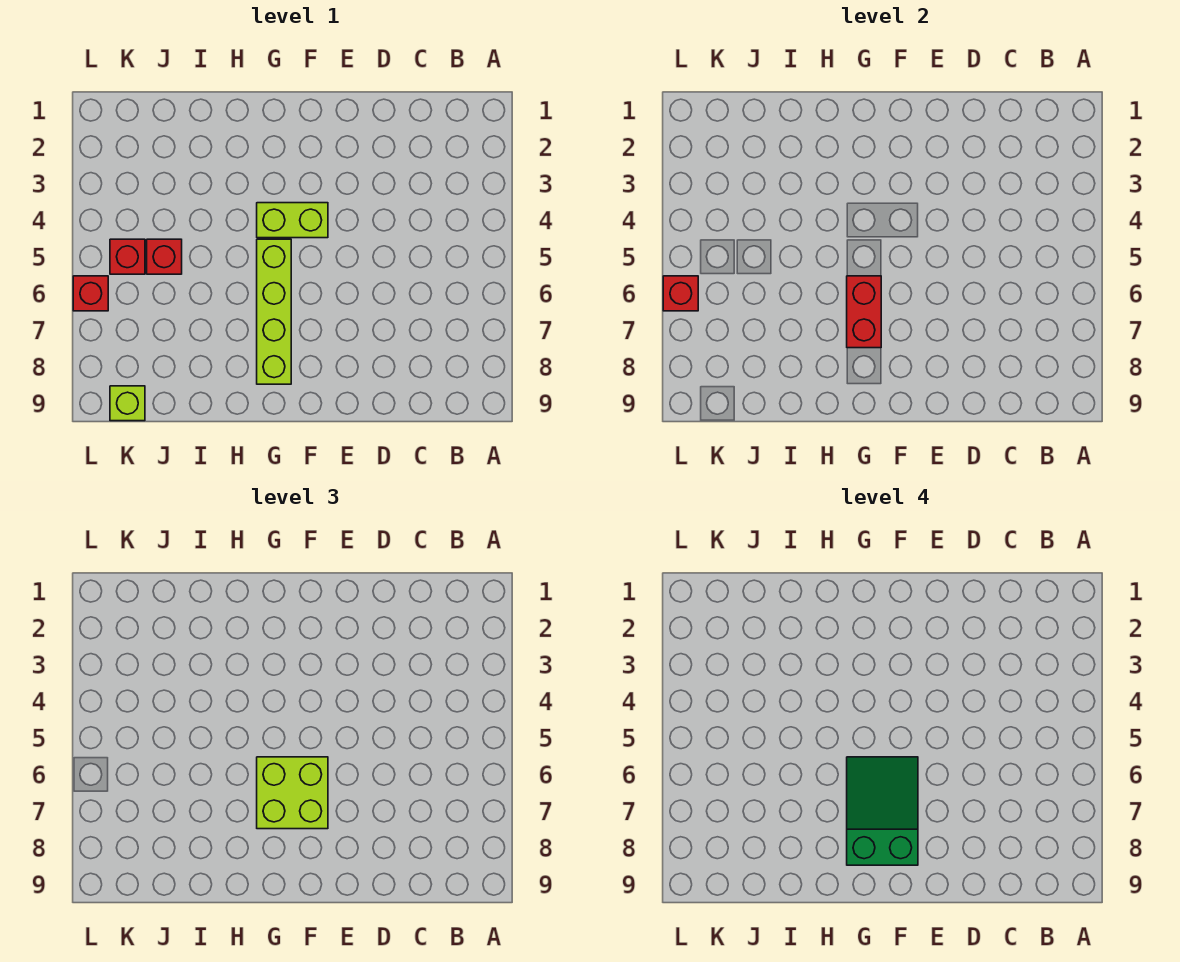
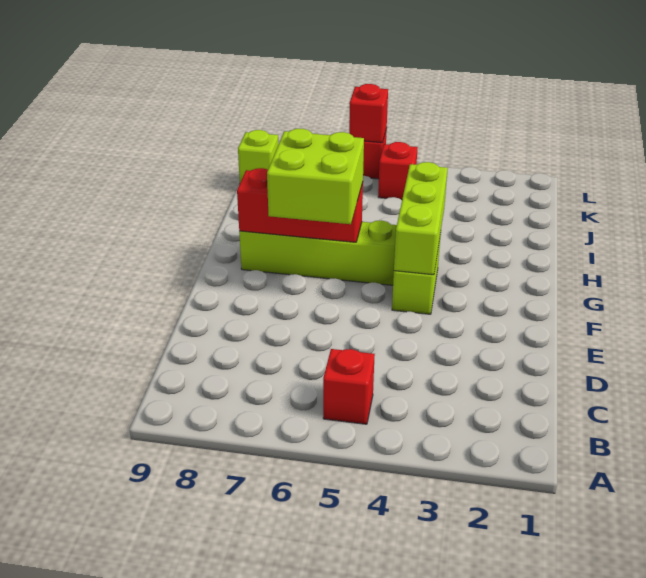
none -> lime brick F4:H4 level 2
green slope F6:G8 level 4 top 8 -> none
red brick G6:G7 level 2 -> red brick G6:G8 level 2
red brick J5 level 1 -> red brick B5 level 1

